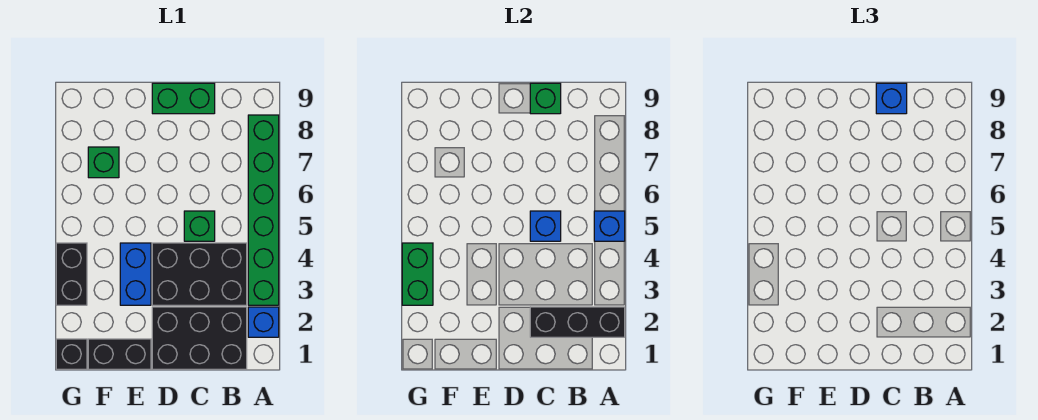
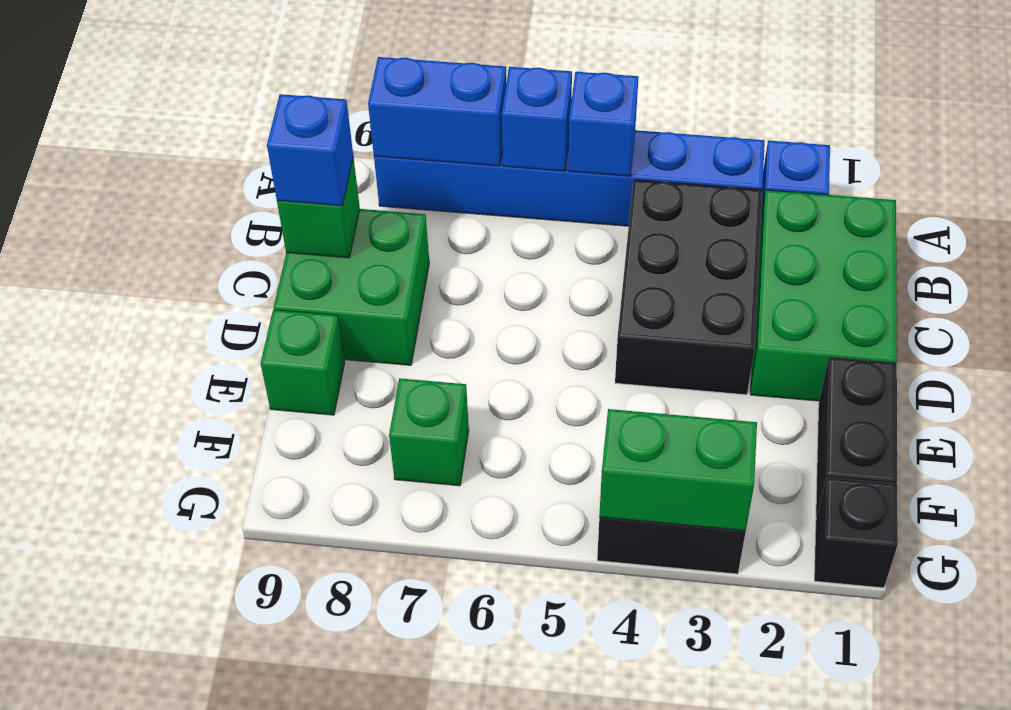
black brick A2:C2 level 2 -> none
green brick A3:A8 level 1 -> blue brick A3:A8 level 1
black brick B1:D2 level 1 -> green brick B1:D2 level 1
green brick C5 level 1 -> green brick E9 level 1
blue brick C5 level 2 -> blue brick A6 level 2
green brick C9:D9 level 1 -> green brick C8:D9 level 1
blue brick E3:E4 level 1 -> blue brick A7:A8 level 2

